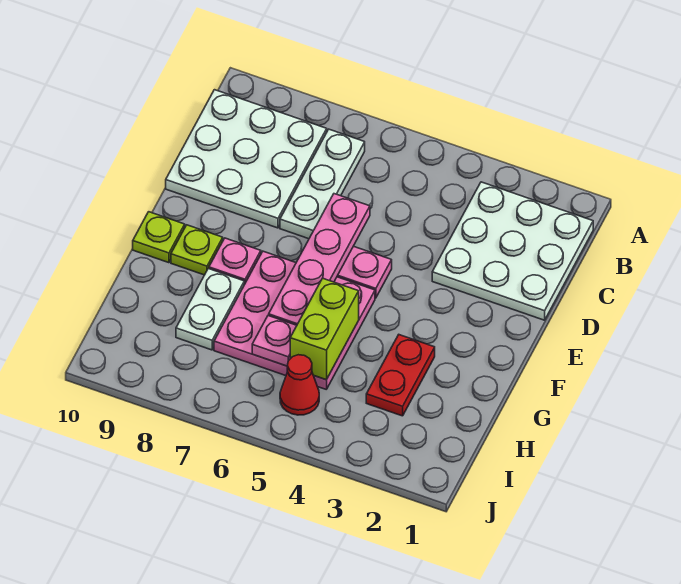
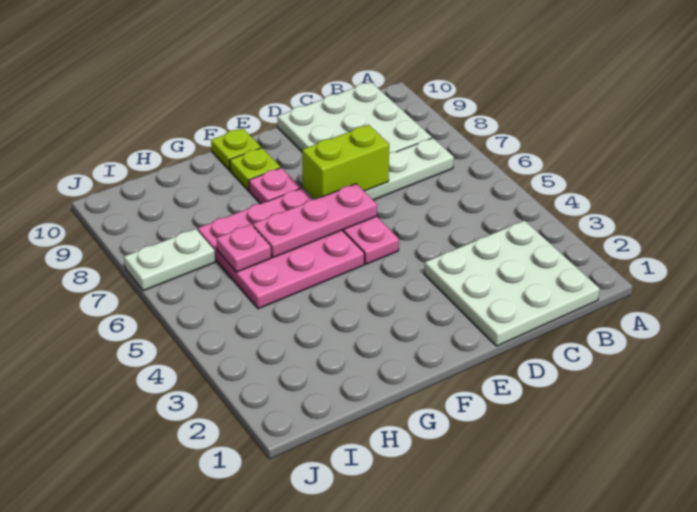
pink plate D6:G6 level 2 -> pink plate E6:G6 level 2
red plate G3:H3 level 1 -> none
lime brick G5:H5 level 2 -> lime brick D7:E7 level 2
white plate G8:H8 level 1 -> white plate I7:J7 level 1
red cone I5 level 1 -> none

